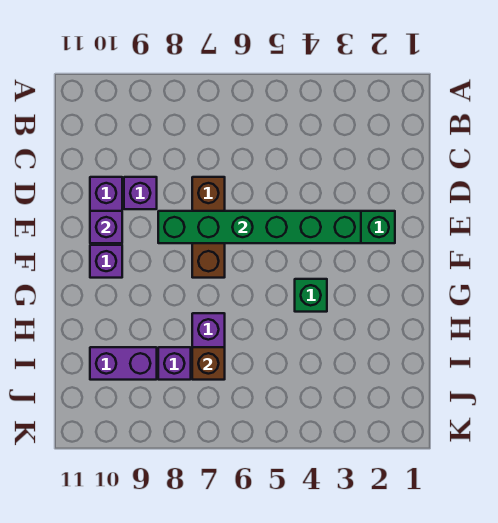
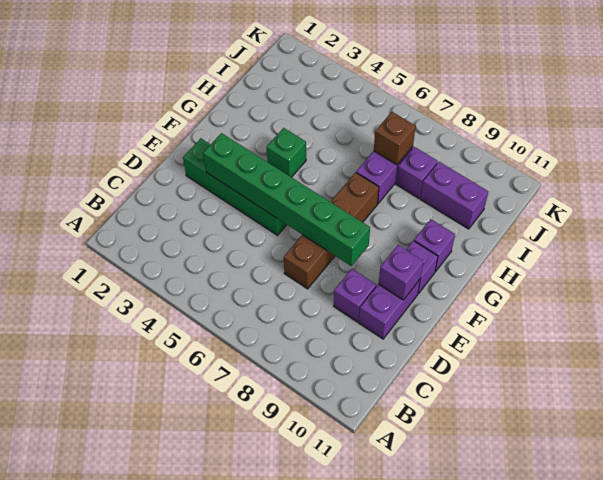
brown brick D7:F7 level 1 -> brown brick D7:G7 level 1
none -> purple brick G10 level 1

